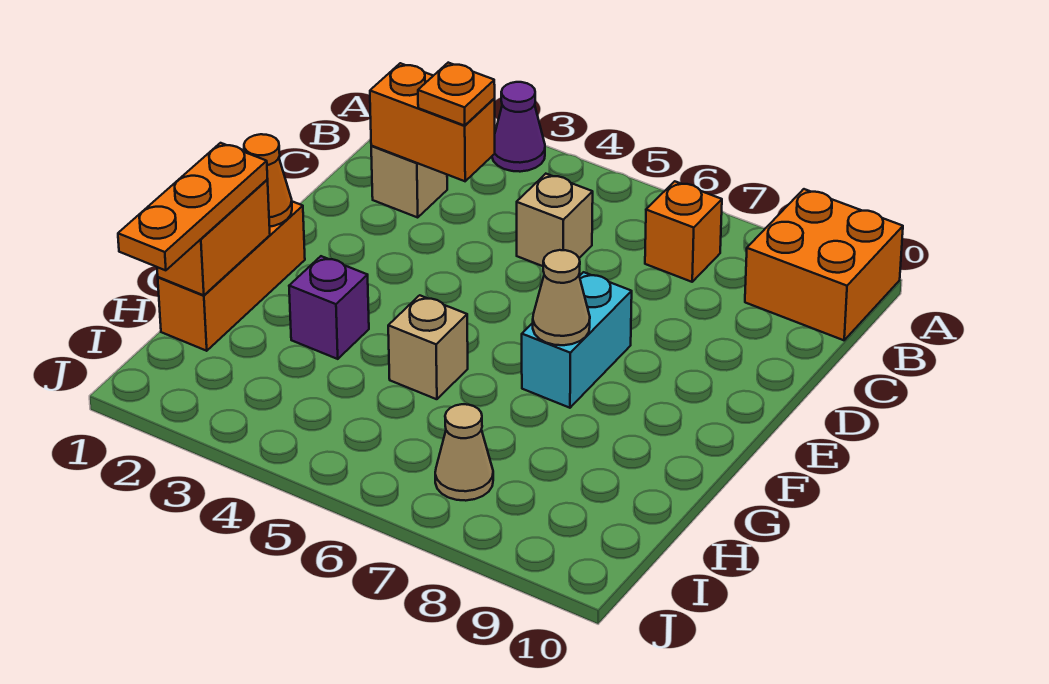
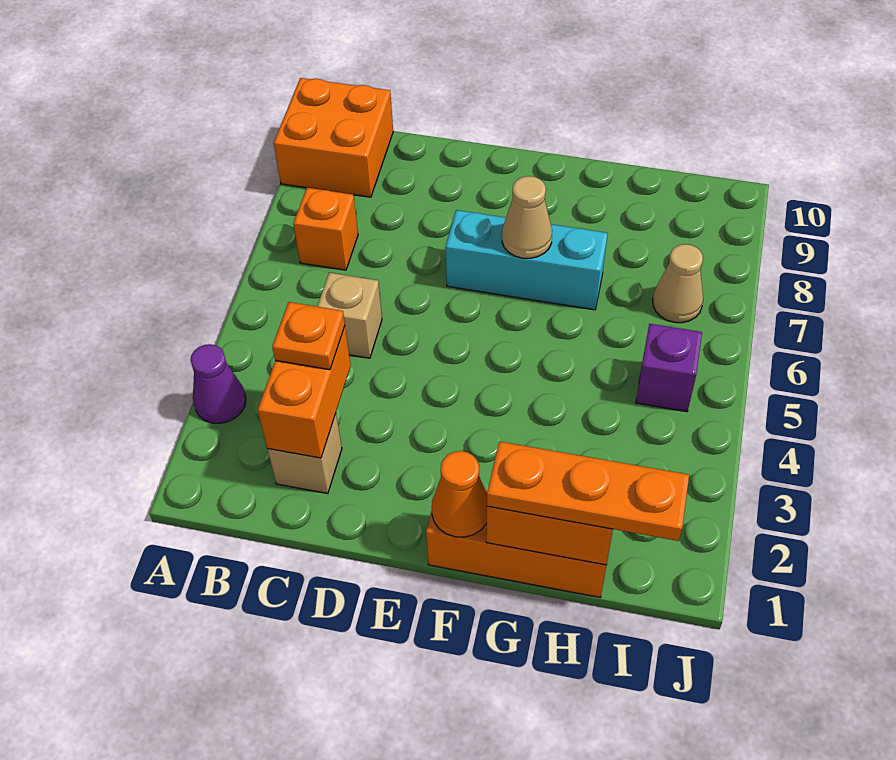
cyan brick E7:F7 level 1 -> cyan brick E7:G7 level 1
purple brick G3 level 1 -> purple brick I5 level 1
tan brick G5 level 1 -> none

